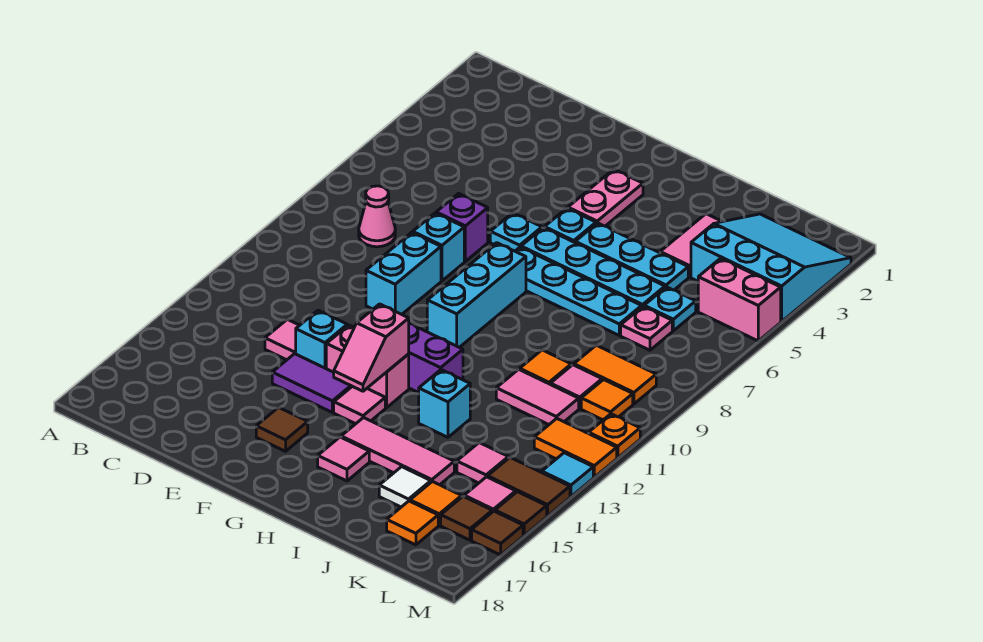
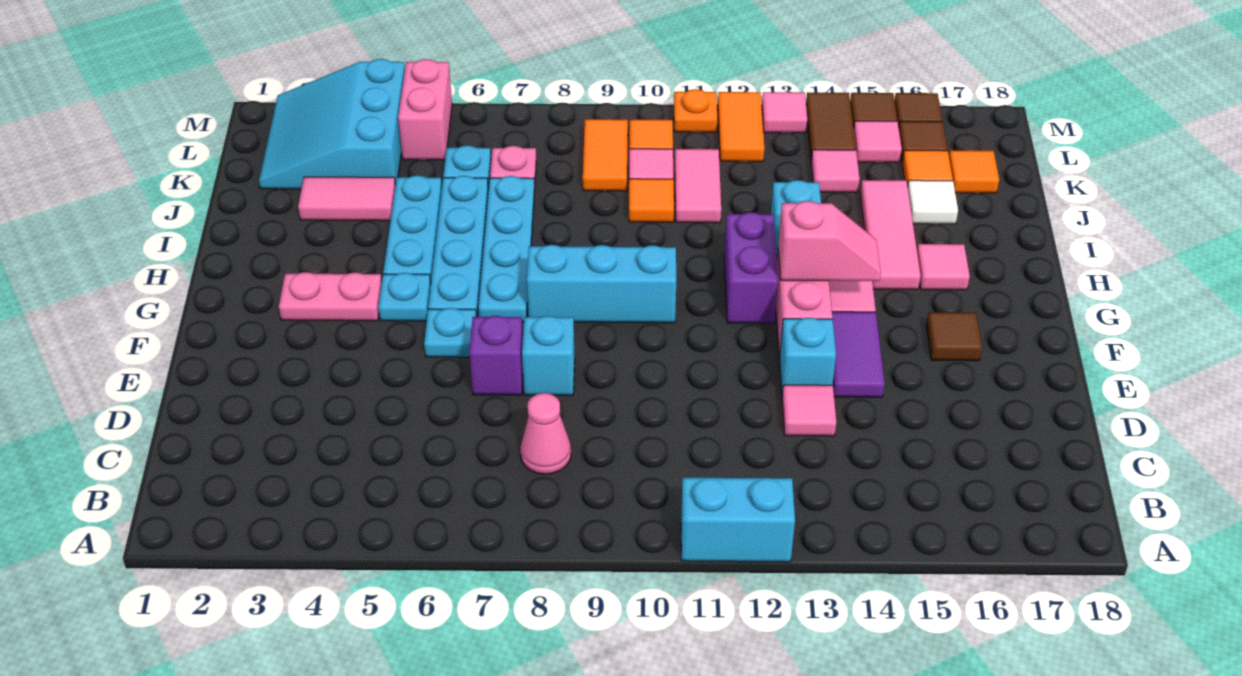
cyan brick E9:E10 level 1 -> cyan brick A11:A12 level 1
cyan tile M13 level 1 -> pink tile M13 level 1

